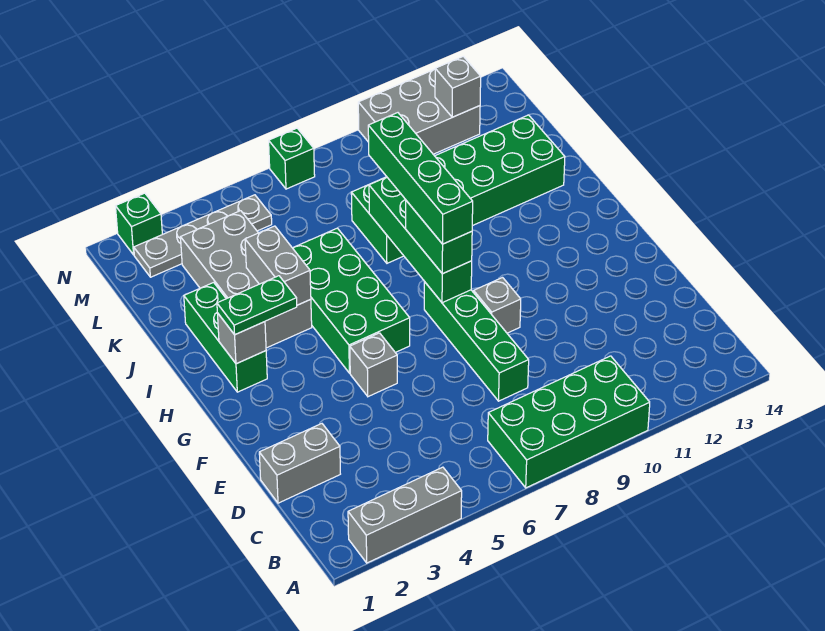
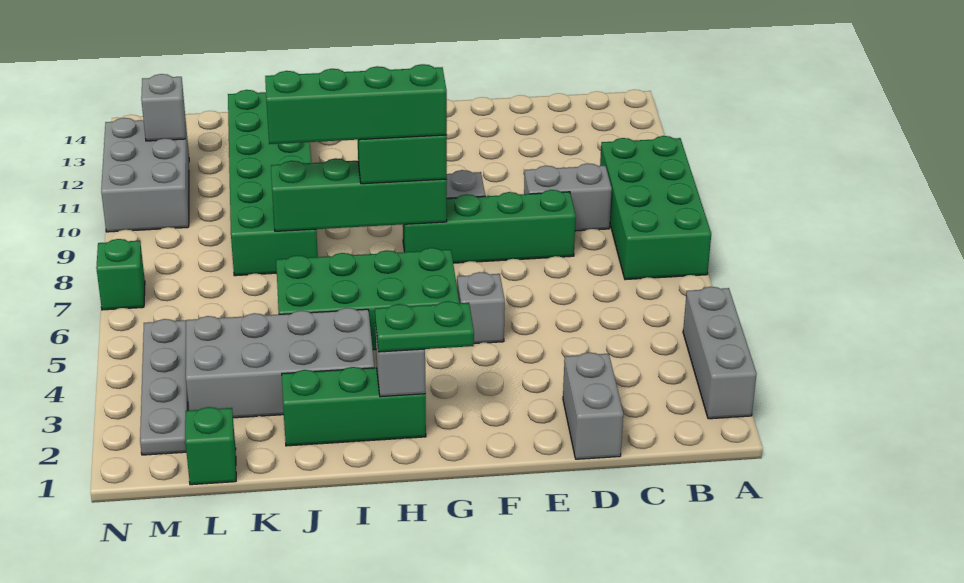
green plate H2:H3 level 3 -> green plate G2:H2 level 3
grey brick I4:J4 level 2 -> grey brick C9:D9 level 1
green brick N2 level 1 -> green brick L1 level 1

